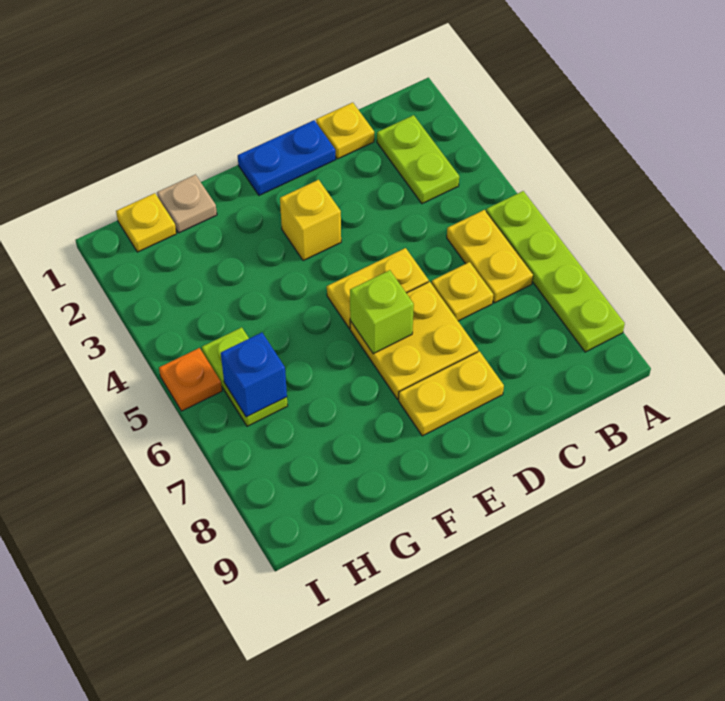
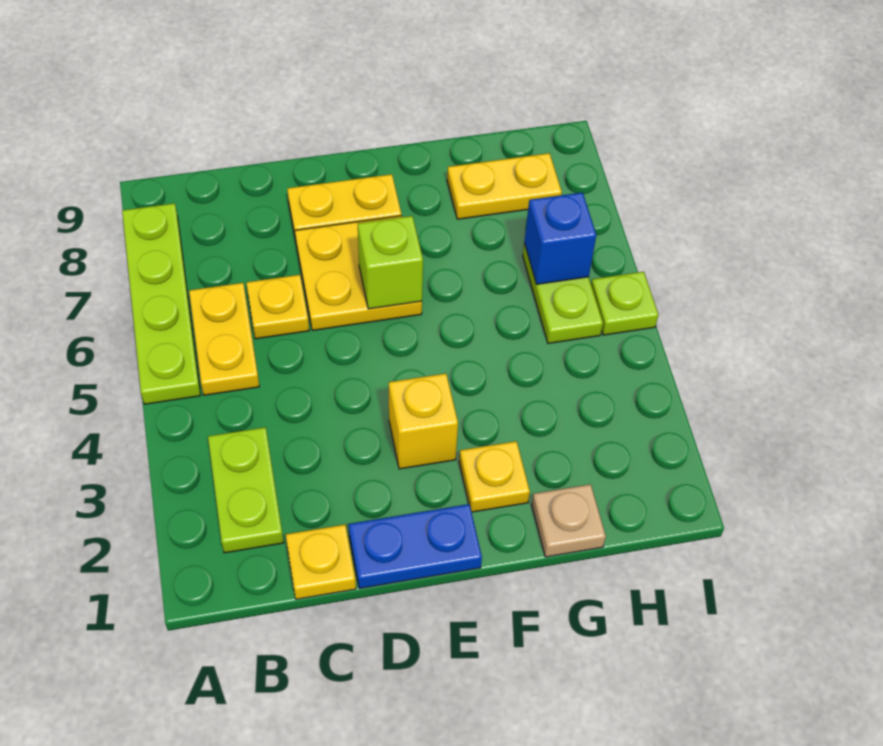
yellow plate D5:E5 level 1 -> yellow plate G8:H8 level 1
yellow plate H1 level 1 -> yellow plate F2 level 1
orange plate I5 level 1 -> lime plate I5 level 1

